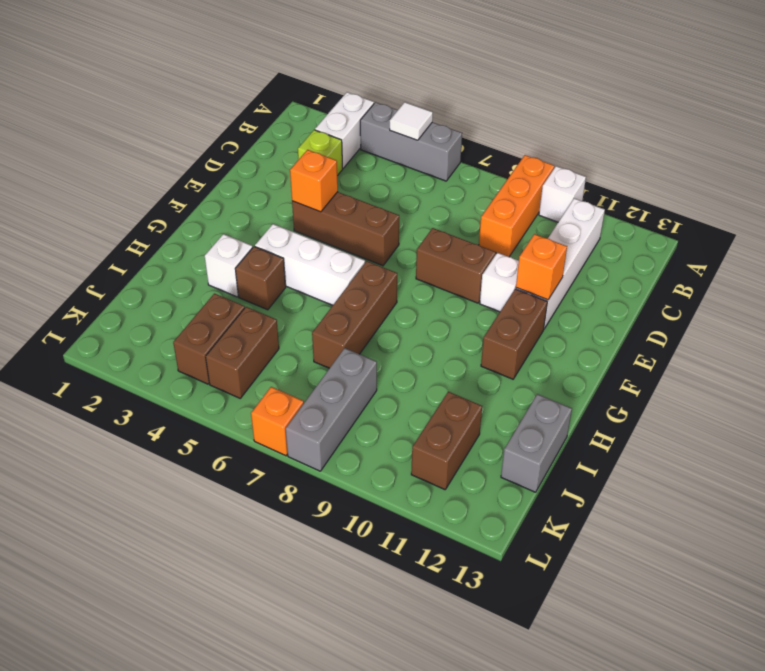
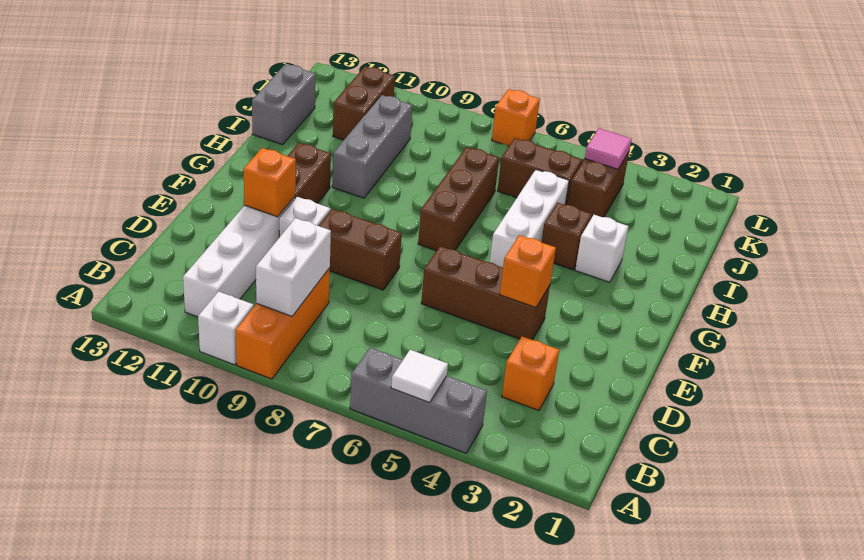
white brick A3:B3 level 1 -> white brick B9:C9 level 2
lime brick C3 level 1 -> orange brick C3 level 1
white brick G4:G6 level 1 -> white brick G5:I5 level 1
brown brick J5:K5 level 1 -> brown brick J5:J6 level 1
grey brick J8:L8 level 1 -> grey brick H10:J10 level 1
none -> pink tile K4 level 2

